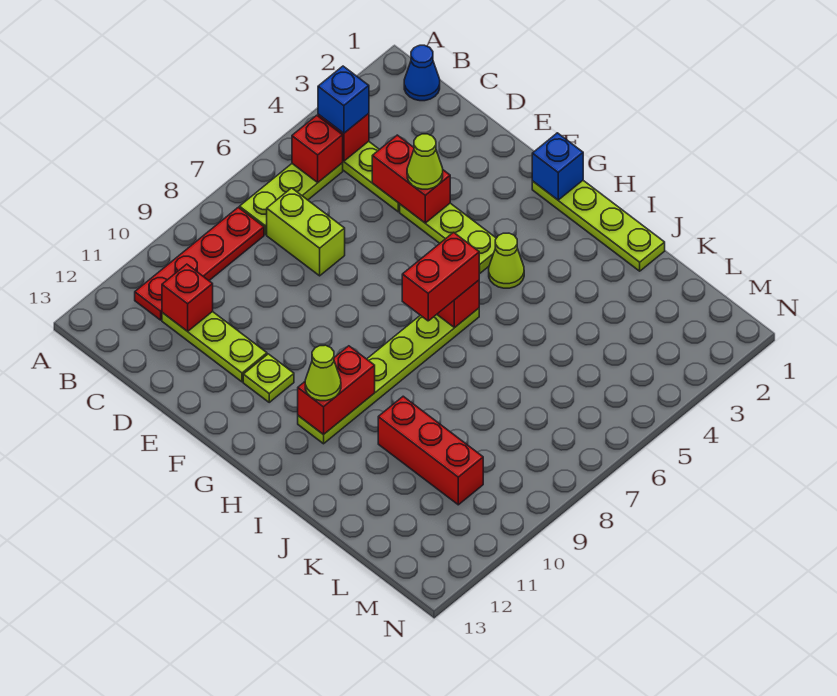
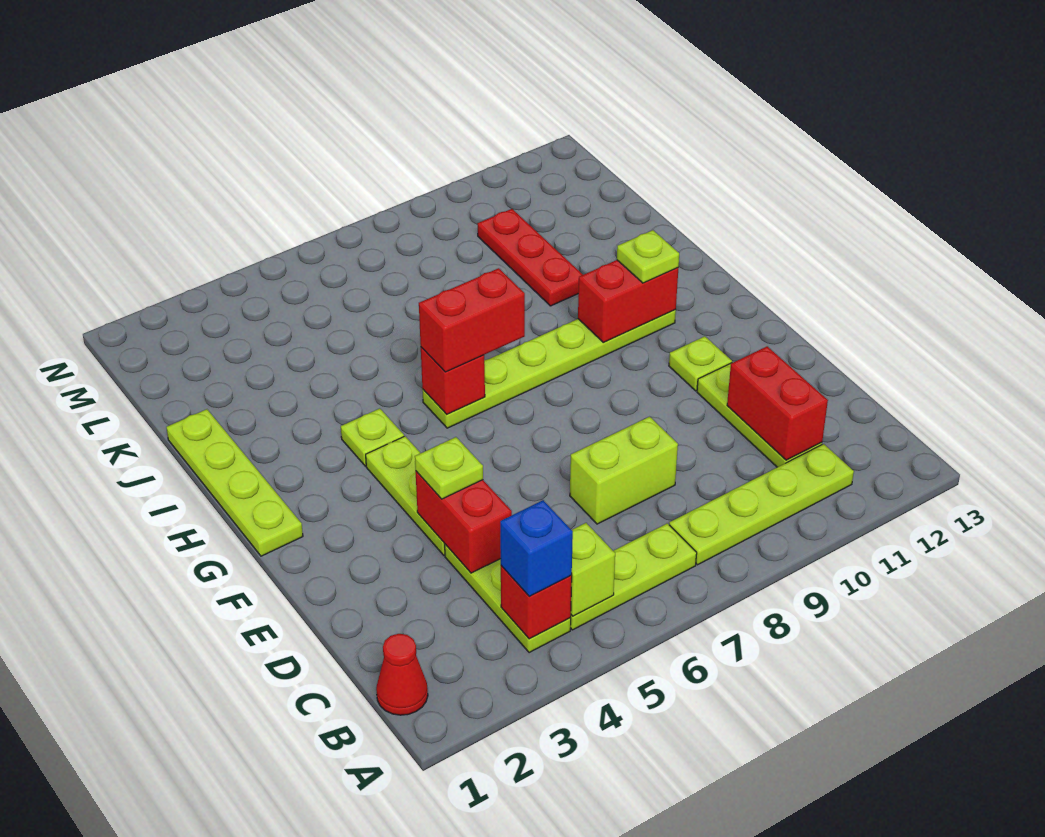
blue cone B1 level 1 -> red cone B1 level 1
red brick B5 level 2 -> lime brick B5 level 2
red plate B8:B11 level 1 -> lime plate B8:B11 level 1
lime brick C7:D7 level 1 -> lime brick D7:D8 level 1
red brick C11 level 2 -> red brick C11:D11 level 2
lime cone E4 level 3 -> lime plate E4 level 3
blue brick G1 level 2 -> none
lime cone H4 level 1 -> lime plate H4 level 1
lime cone H11 level 3 -> lime plate H11 level 3
red brick J10:L10 level 1 -> red plate J10:L10 level 1

